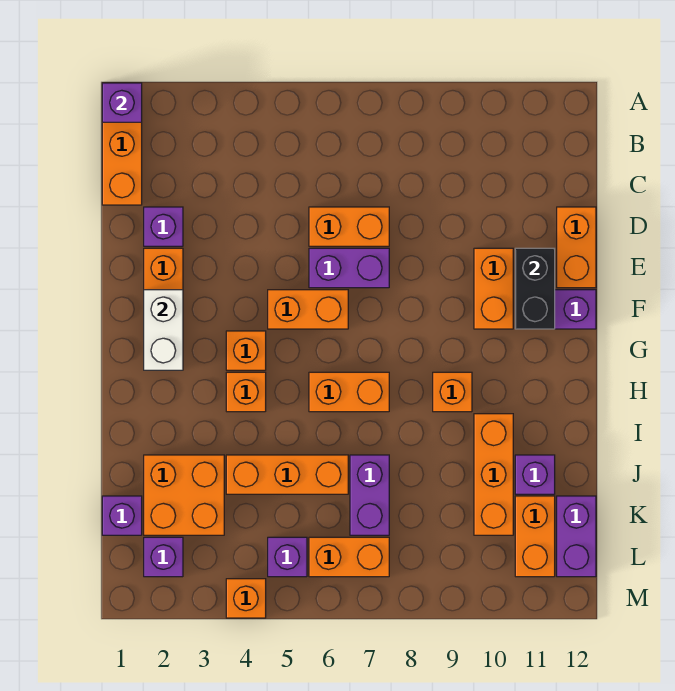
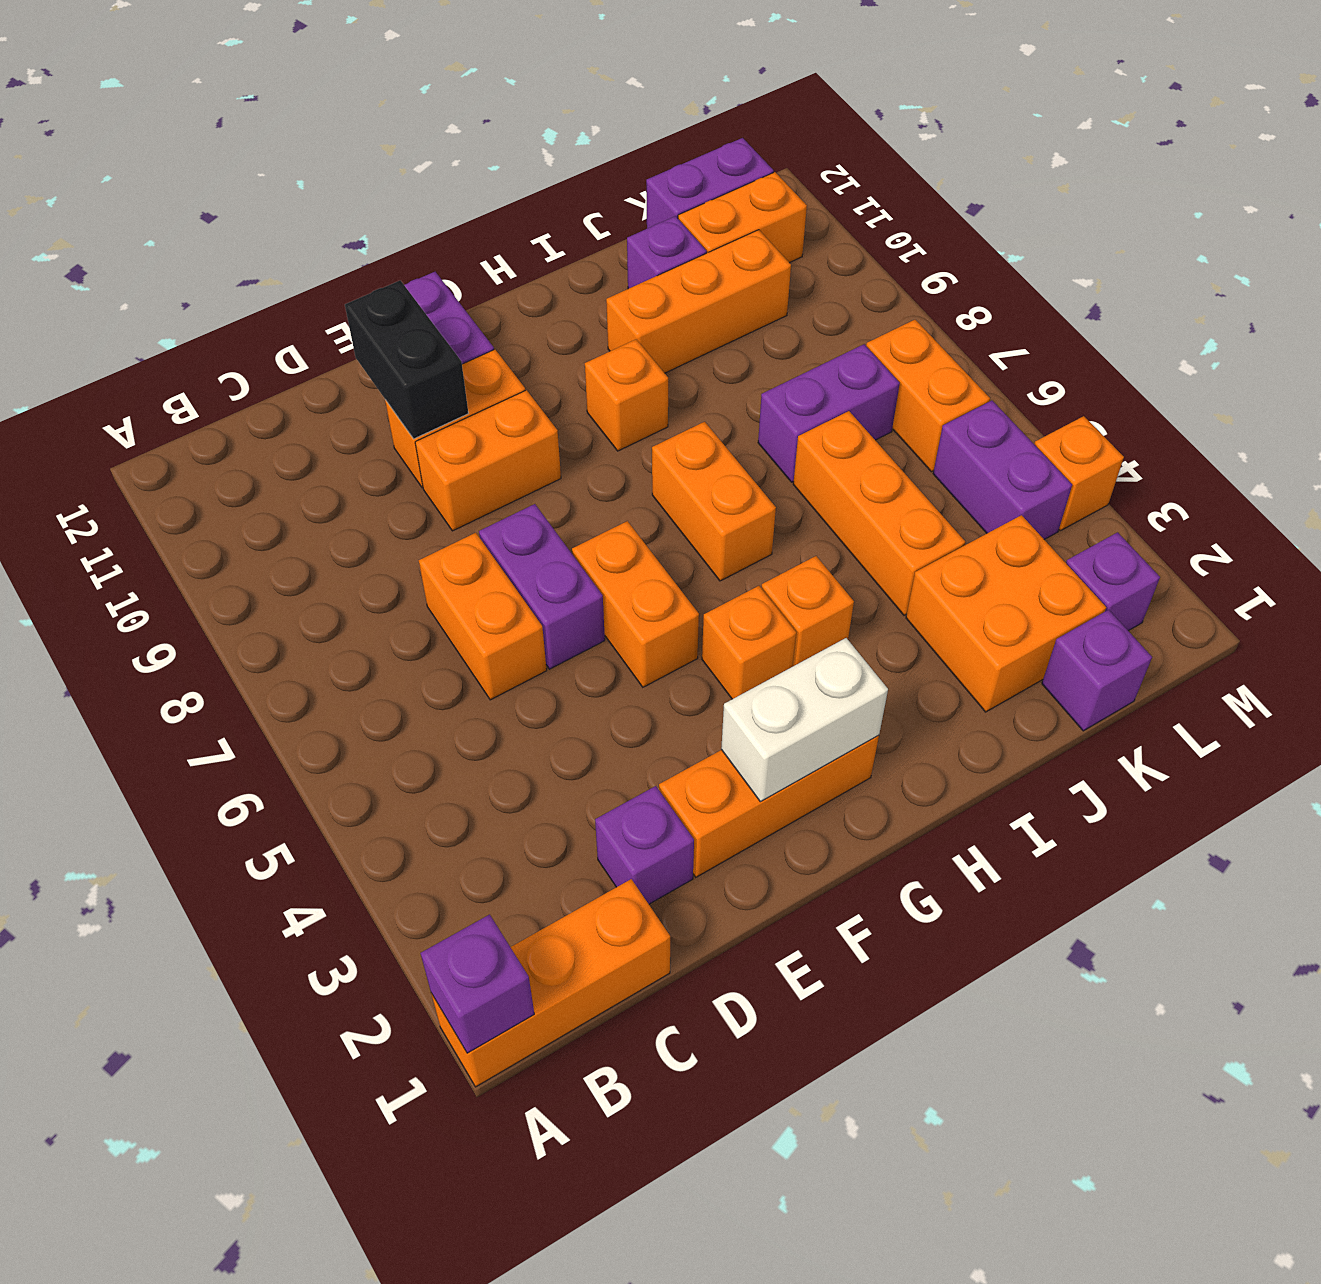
orange brick D12:E12 level 1 -> orange brick E9:F9 level 1
black brick E11:F11 level 2 -> black brick E10:E11 level 2
purple brick L5 level 1 -> purple brick L4:L5 level 1

